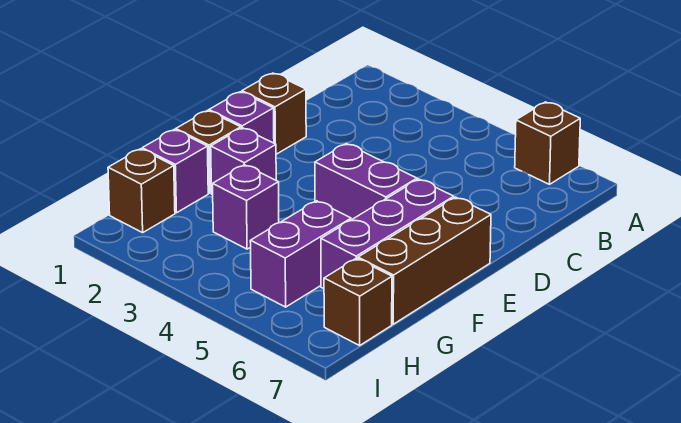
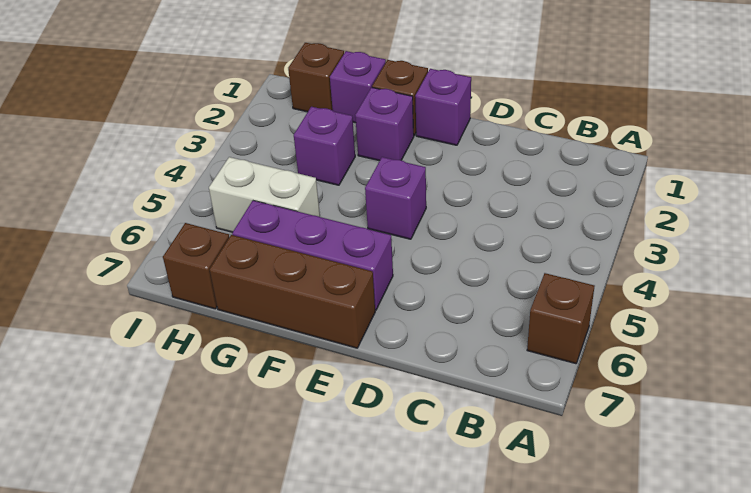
brown brick D1 level 1 -> none
purple brick E4:E5 level 1 -> purple brick E4 level 1
purple brick G5:H5 level 1 -> white brick G5:H5 level 1

